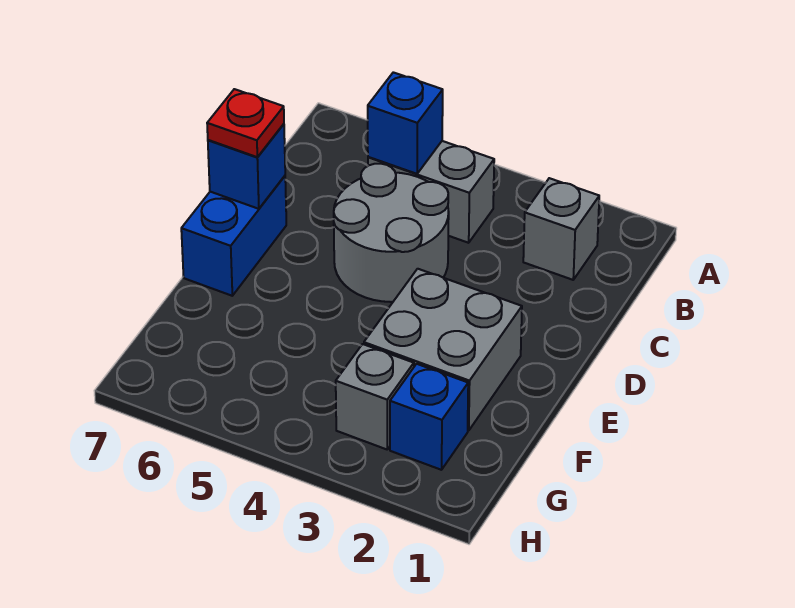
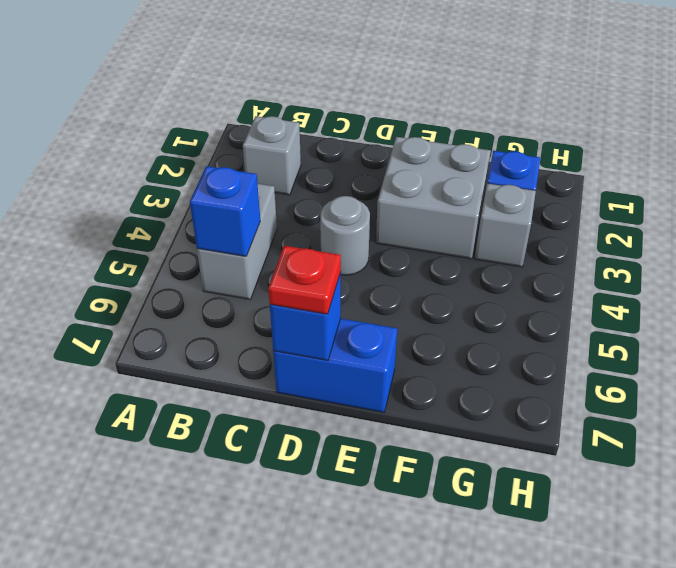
grey round brick C4:D5 level 1 -> grey round brick D4 level 1

